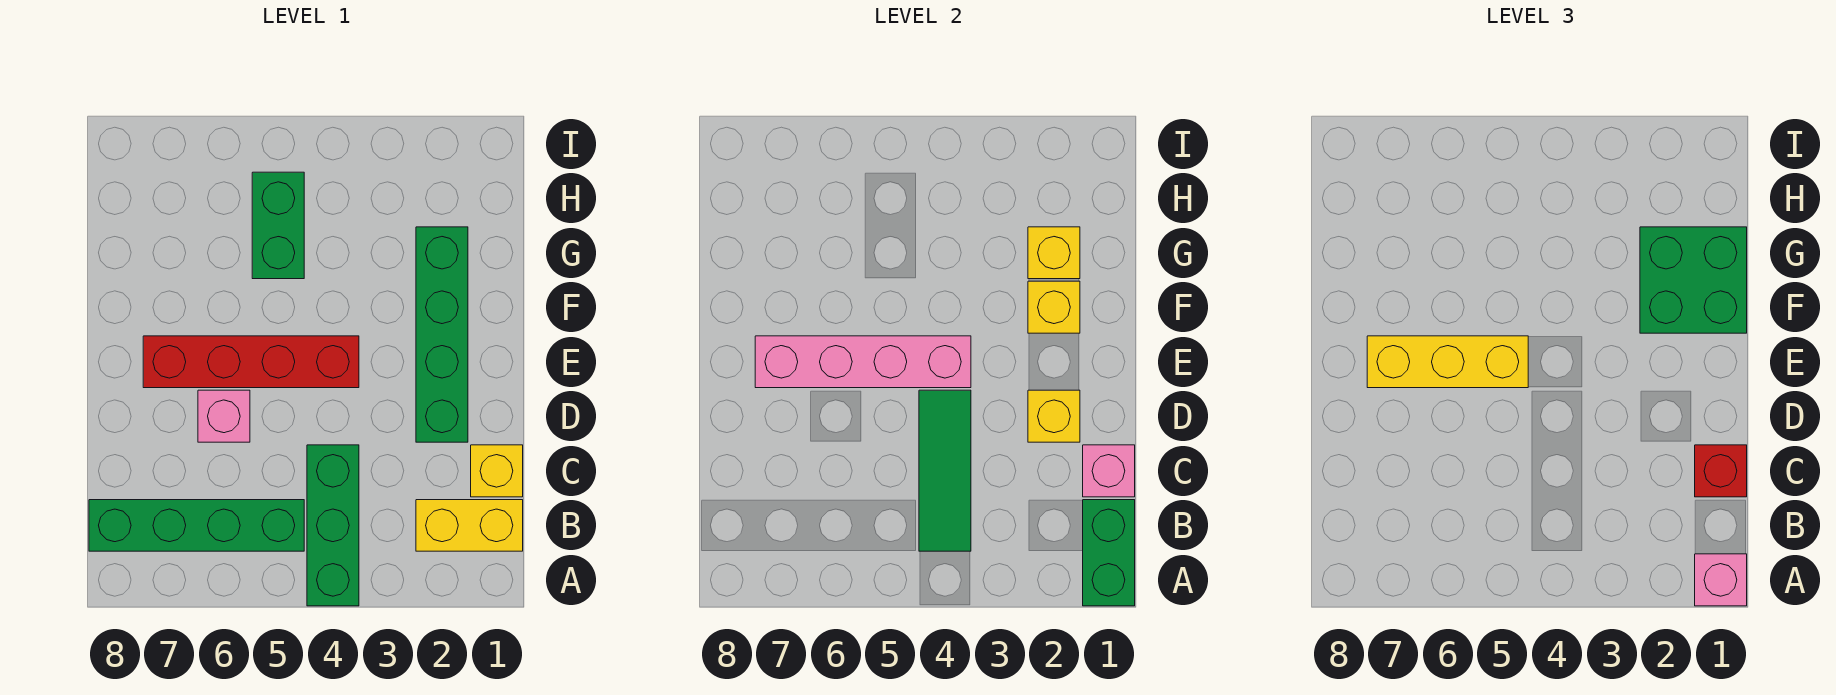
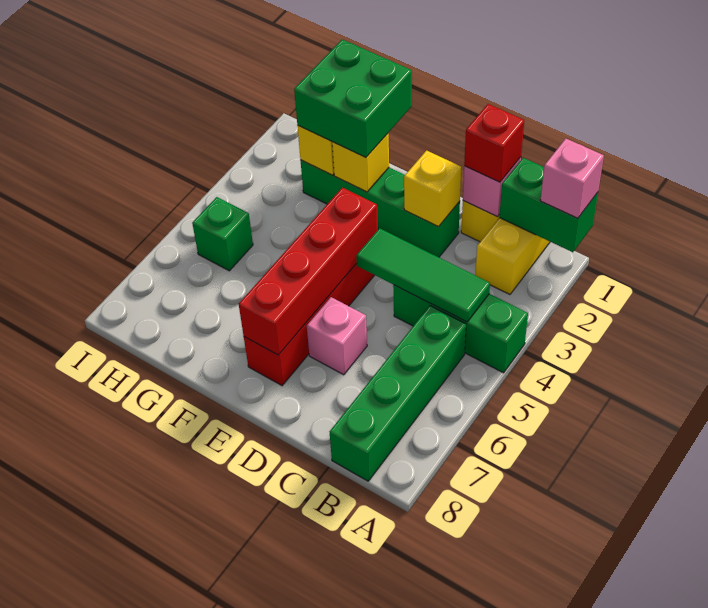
pink brick E4:E7 level 2 -> red brick E4:E7 level 2
yellow brick E5:E7 level 3 -> none
green brick G5:H5 level 1 -> green brick H5 level 1

